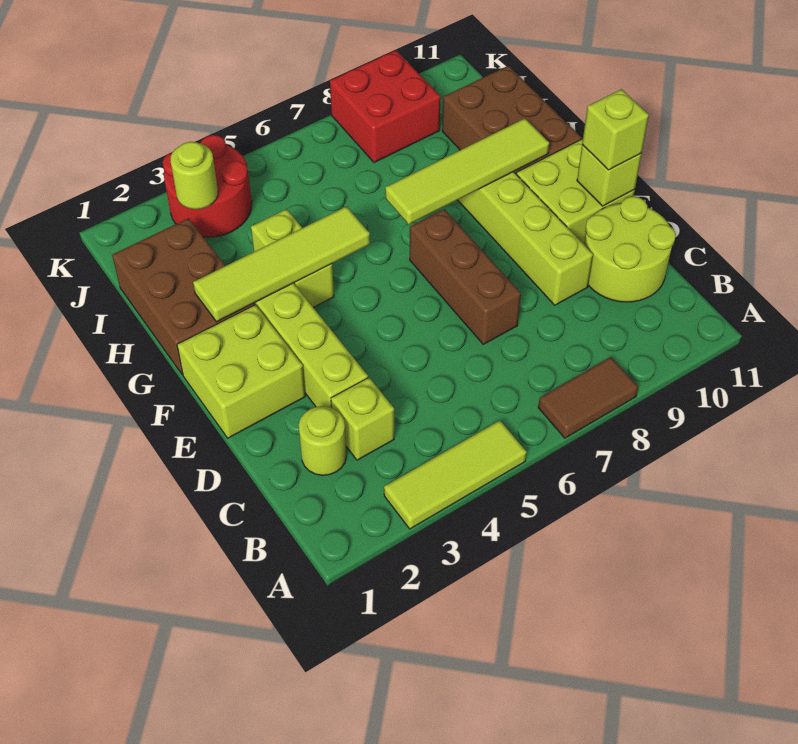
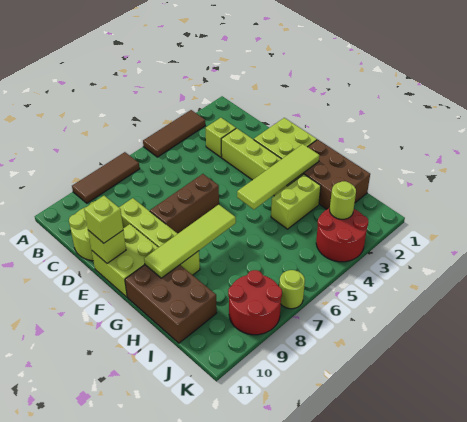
lime tile A3:A5 level 1 -> brown tile A3:A5 level 1
brown tile A7:A8 level 1 -> brown tile A7:A9 level 1
lime round brick C2 level 1 -> lime round brick K7 level 1
brown brick D7:F7 level 1 -> brown brick E6:E8 level 1
lime brick G4:H4 level 1 -> lime brick H3:H4 level 1
red brick J8:K9 level 1 -> red round brick J8:K9 level 1

